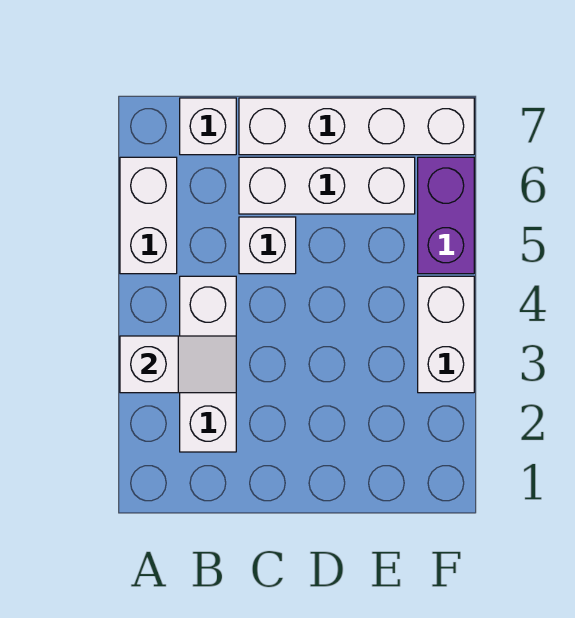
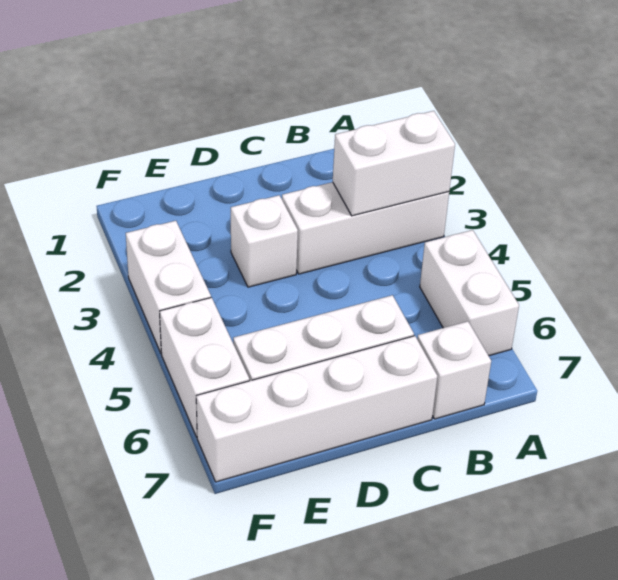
white slope A3:B3 level 2 top A -> white brick A3:B3 level 2
white brick B2:B4 level 1 -> white brick A3:C3 level 1
white brick C5 level 1 -> white brick D3 level 1
purple brick F5:F6 level 1 -> white brick F5:F6 level 1

